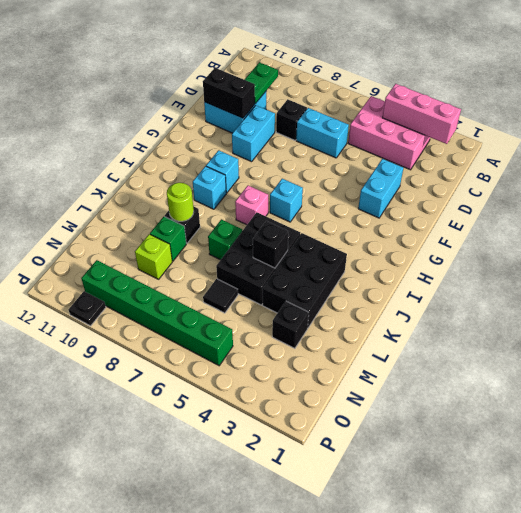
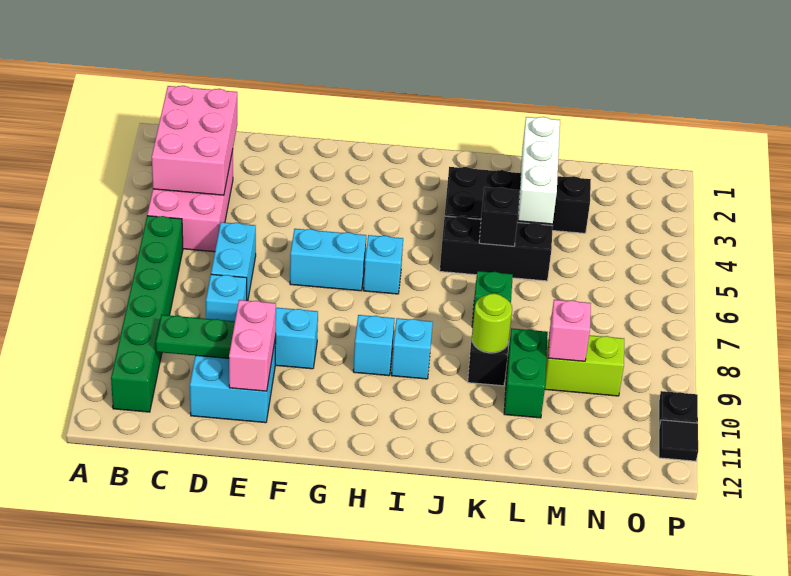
pink brick B2:B4 level 2 -> pink brick B2:C4 level 2
black brick D8 level 1 -> cyan brick D8 level 1
cyan brick E3:F3 level 1 -> cyan brick F6:G6 level 1
black brick E10:E11 level 2 -> pink brick E10:E11 level 2
pink brick I7 level 1 -> pink brick M9 level 2
black brick J5:L6 level 1 -> black brick J5:L5 level 1
none -> white brick L2:L4 level 2
green brick L9 level 1 -> green brick L9:L10 level 1
black tile M6 level 1 -> black tile P11 level 1
lime brick M9 level 1 -> lime brick M9:N9 level 1
green brick O5:O10 level 1 -> green brick B6:B11 level 1

